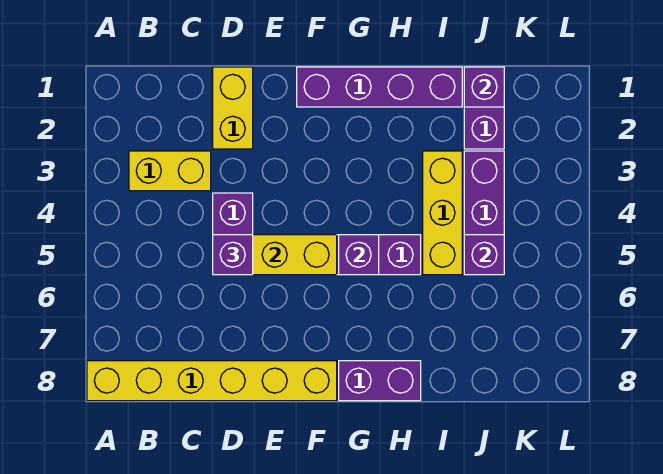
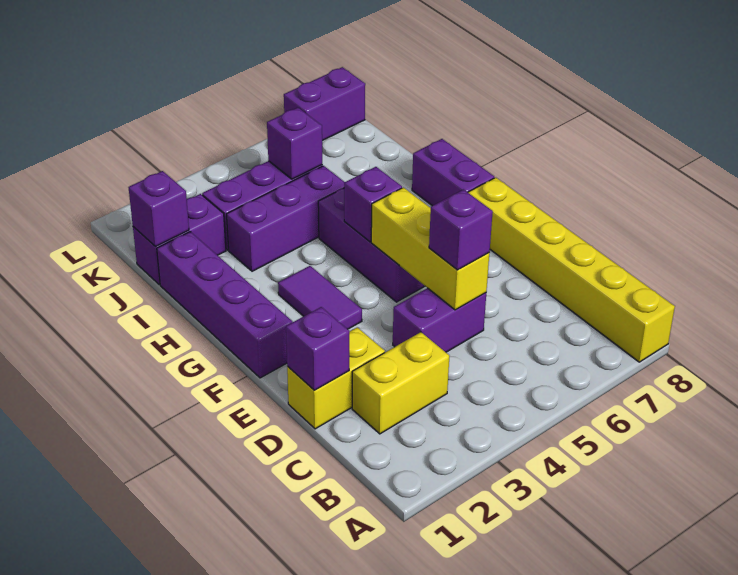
yellow brick B3:C3 level 1 -> yellow brick C2:C3 level 1
none -> purple brick D1 level 2
none -> purple tile F3:G3 level 1
yellow brick I3:I5 level 1 -> purple brick I3:I5 level 1
none -> purple brick L7:L8 level 1

